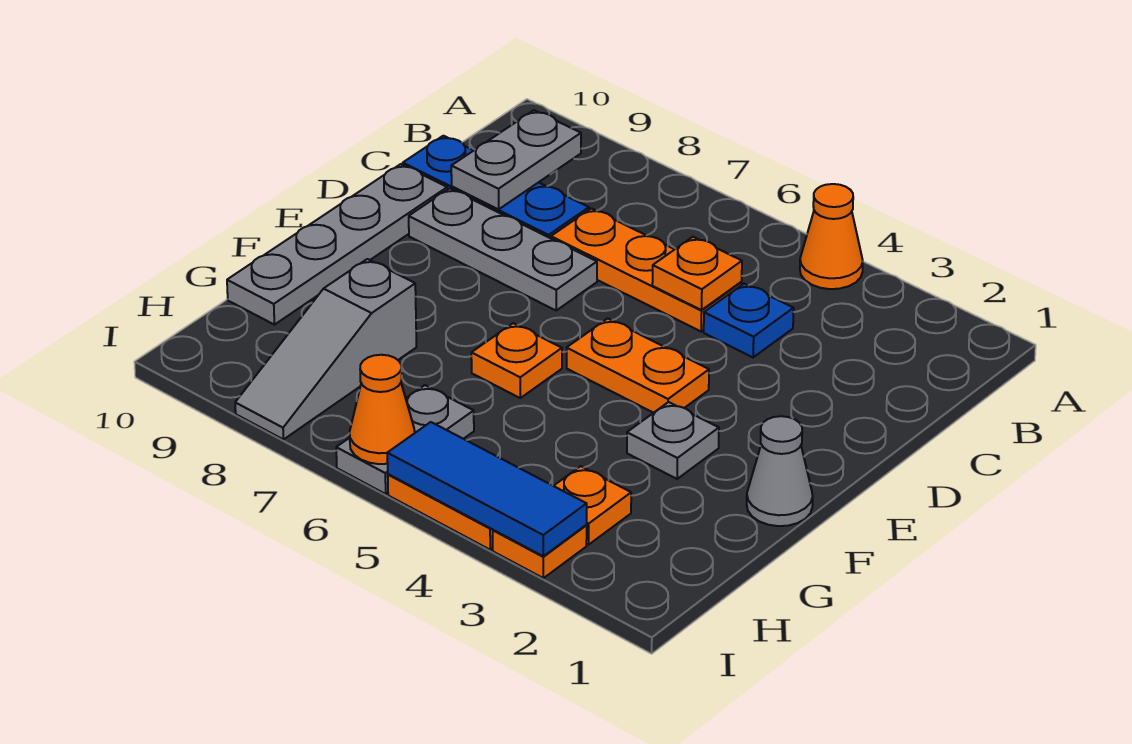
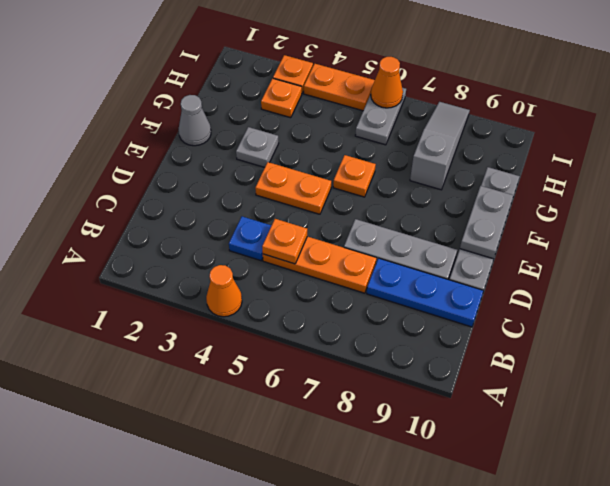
grey plate B9:C9 level 2 -> grey plate E10:F10 level 2
blue tile I3:I5 level 2 -> none

